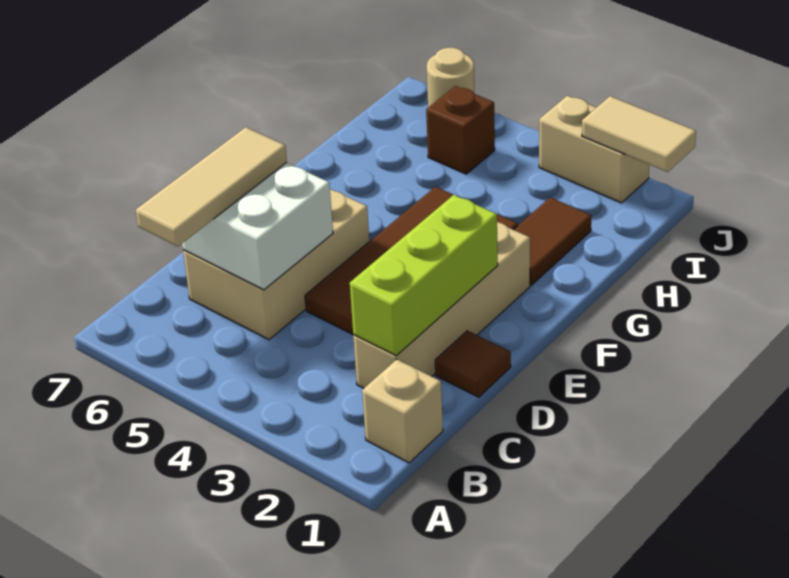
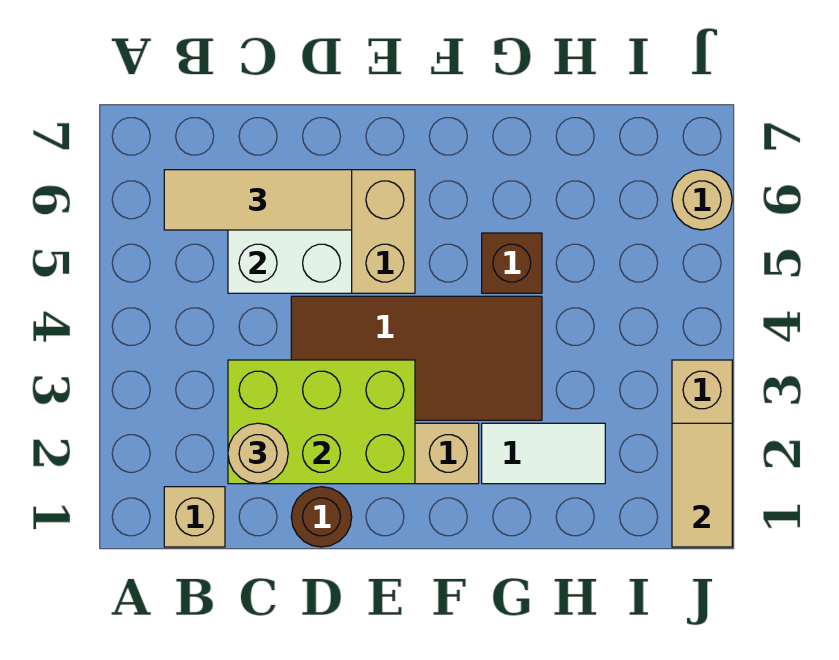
lime brick C2:E2 level 2 -> lime brick C2:E3 level 2
none -> tan round brick C2 level 3
brown tile D1 level 1 -> brown round brick D1 level 1
brown tile G2:H2 level 1 -> white tile G2:H2 level 1
brown brick I5 level 1 -> brown brick G5 level 1

